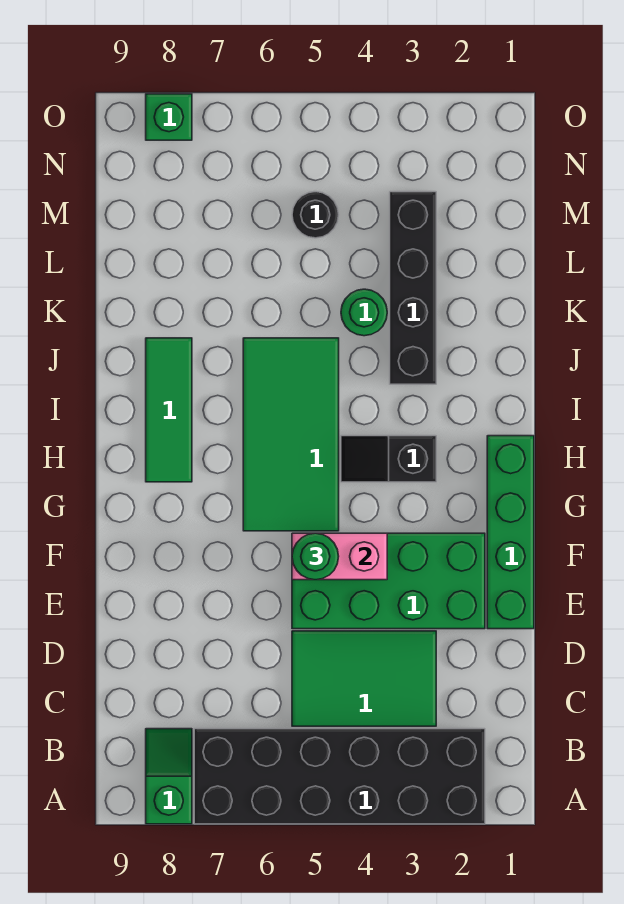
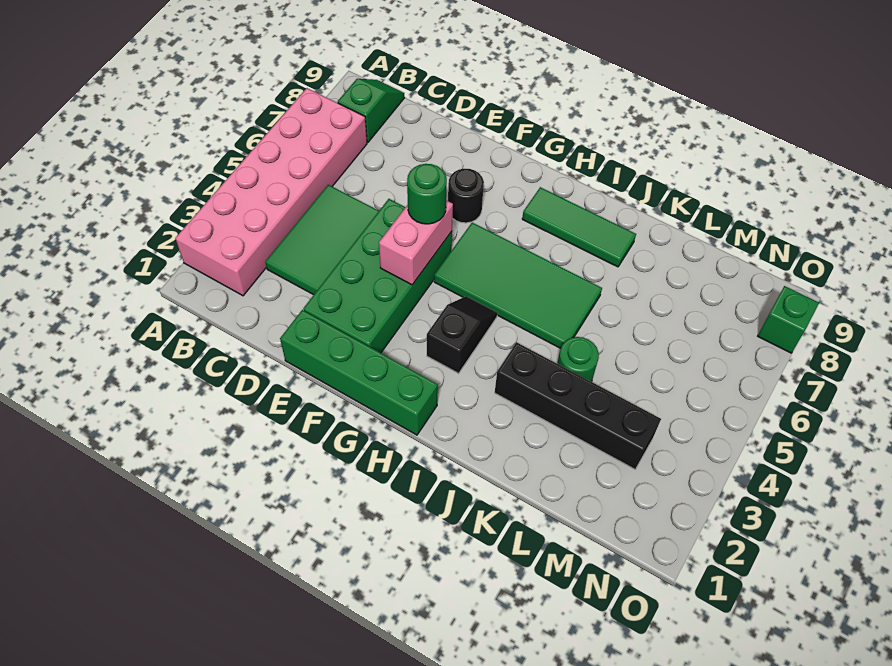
black brick A2:B7 level 1 -> pink brick A2:B7 level 1
green slope A8:B8 level 1 top A -> green slope B8:B9 level 1 top 8
black round brick M5 level 1 -> black round brick F7 level 1

